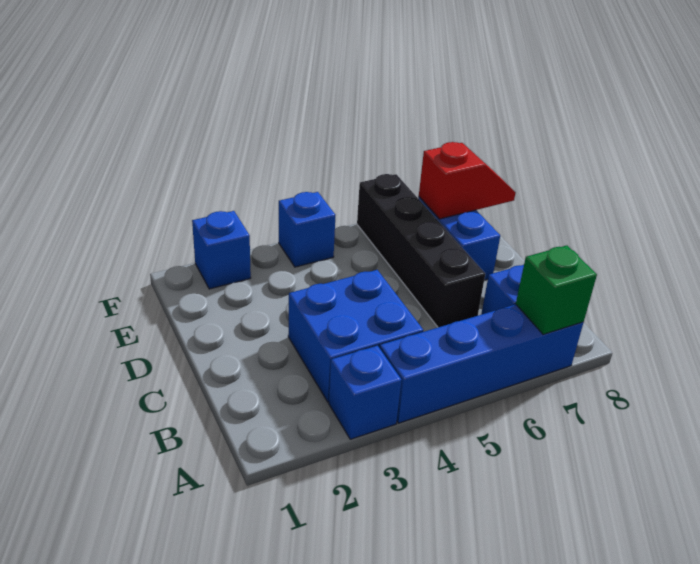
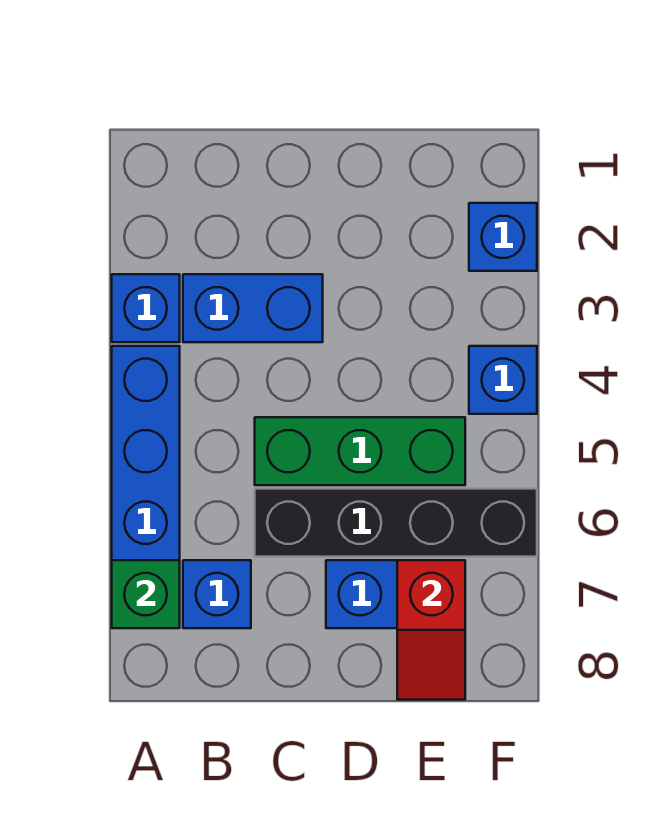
blue brick B3:C4 level 1 -> blue brick B3:C3 level 1
none -> green brick C5:E5 level 1

